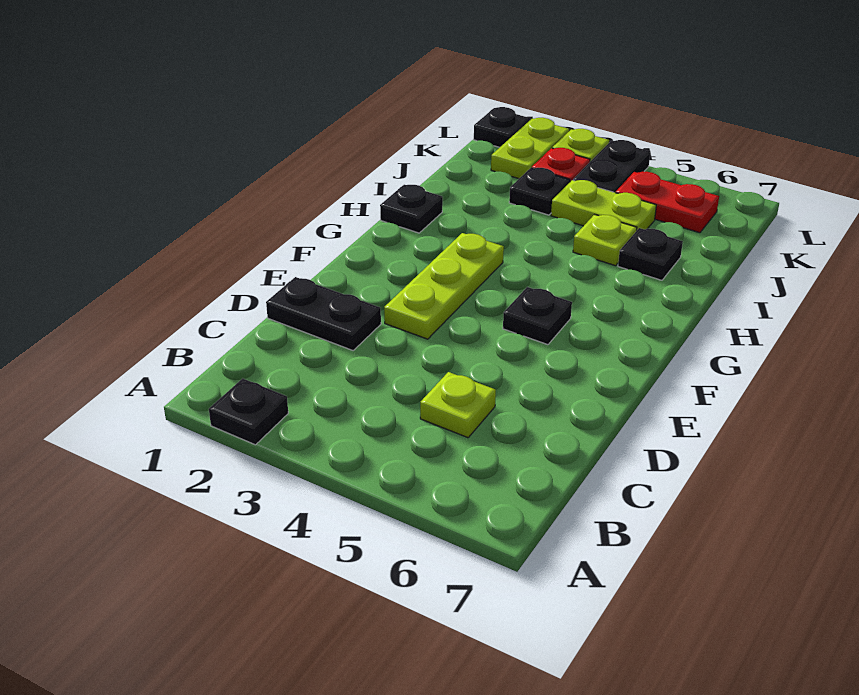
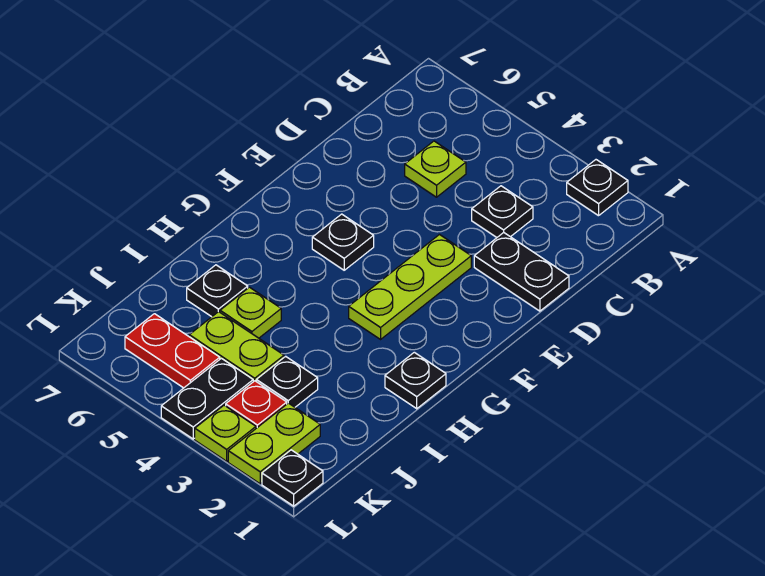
none -> black plate C3 level 1

